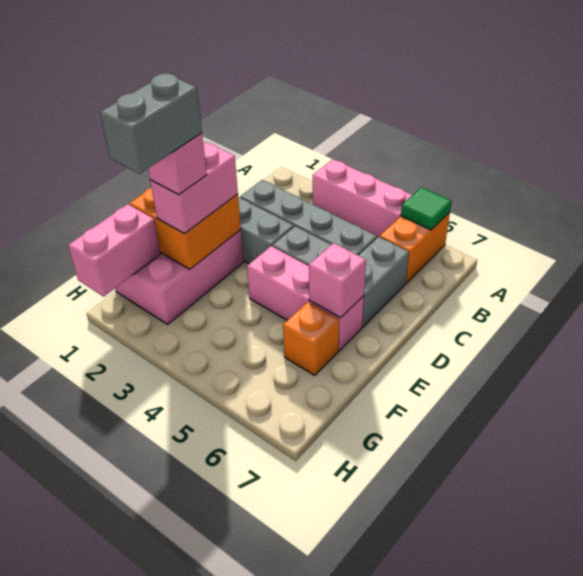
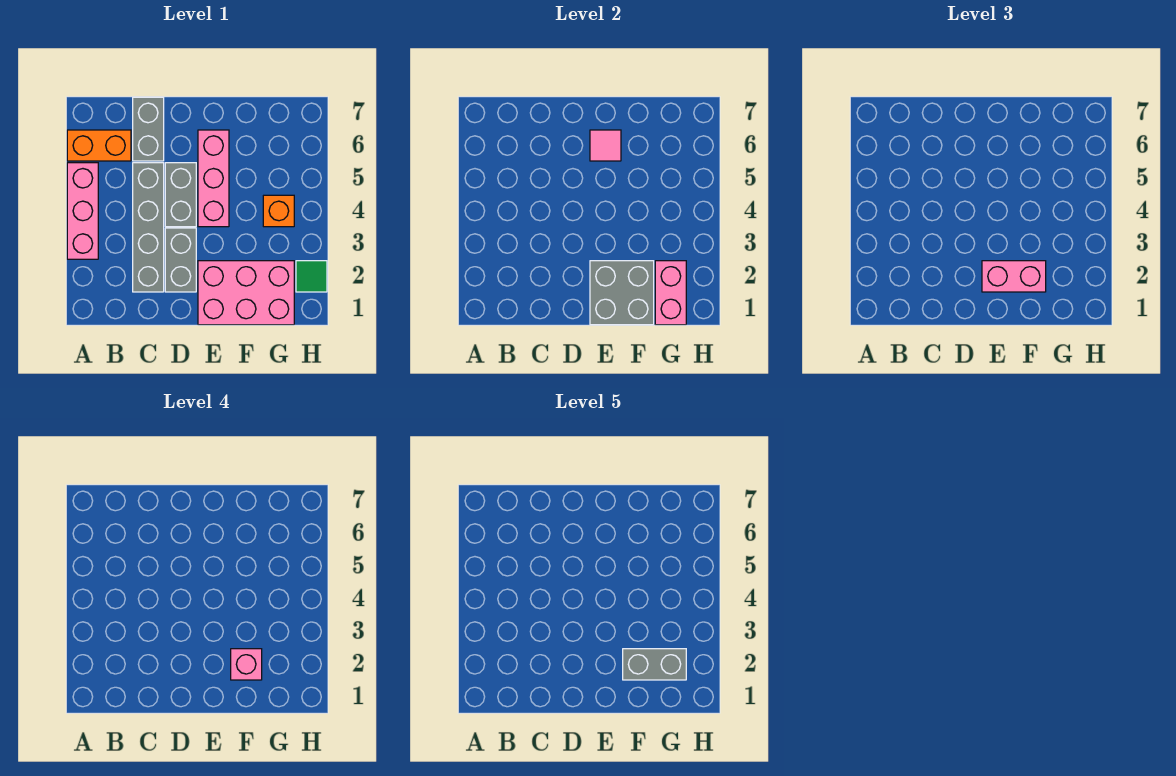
green tile A6 level 2 -> green tile H2 level 1
grey brick C6:D6 level 1 -> grey brick C6:C7 level 1
orange brick E1:F2 level 2 -> grey brick E1:F2 level 2
pink brick E6 level 2 -> pink tile E6 level 2
orange brick F6 level 1 -> orange brick G4 level 1
pink brick G1:H1 level 2 -> pink brick G1:G2 level 2

